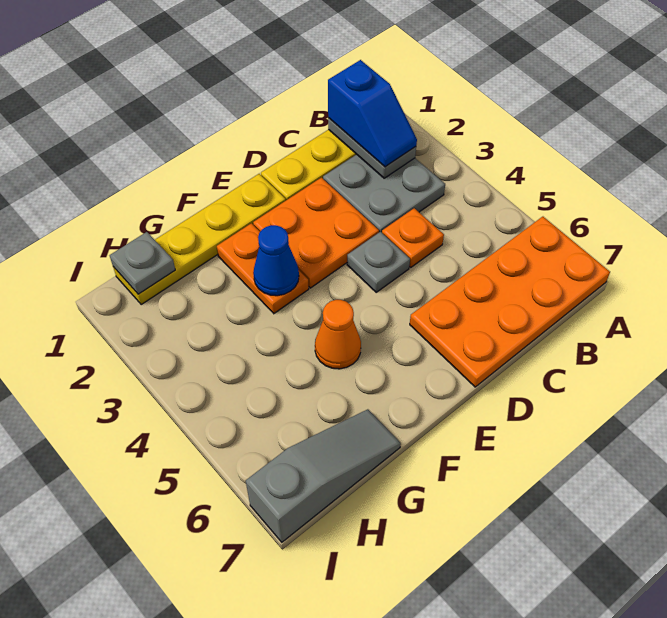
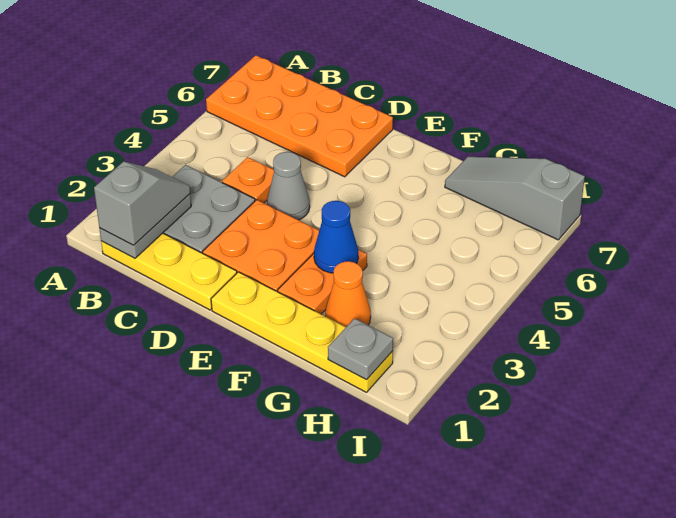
blue slope B1:B2 level 3 top 1 -> grey slope B1:B2 level 3 top 1
grey plate D4 level 1 -> grey cone D4 level 1
orange cone F5 level 1 -> orange cone G2 level 1

